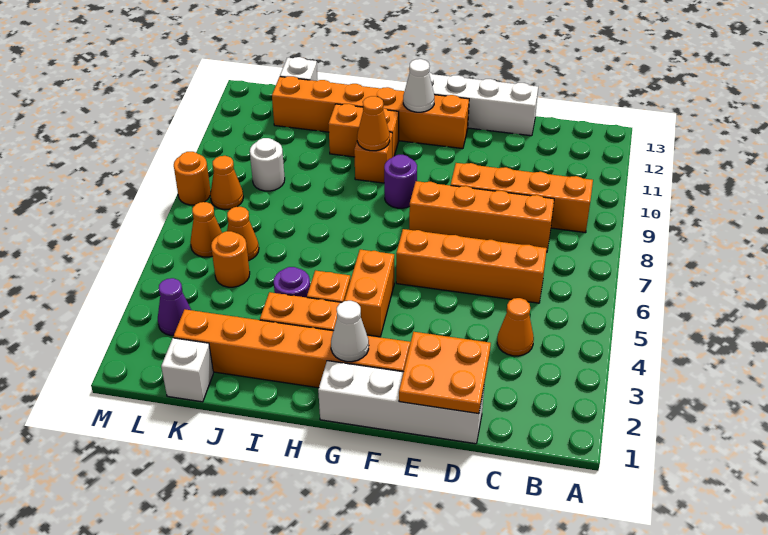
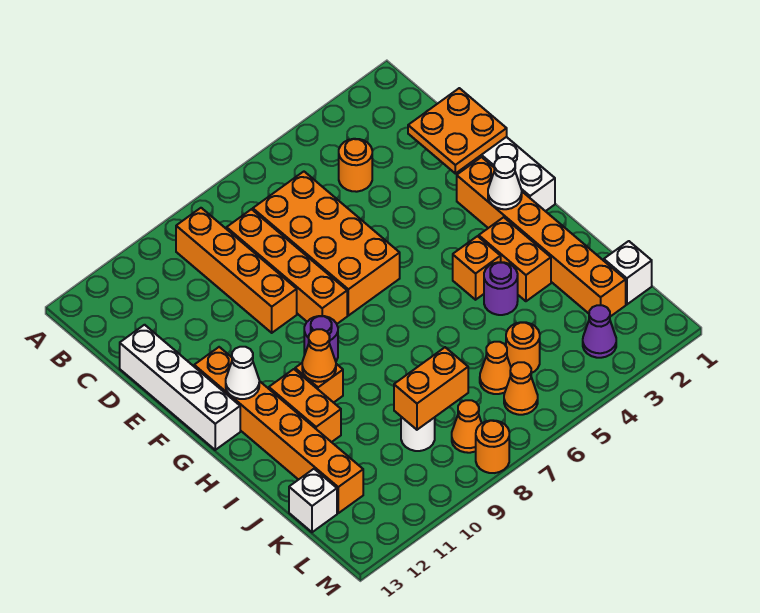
orange cone C4 level 1 -> orange round brick C4 level 1
orange brick C6:F6 level 1 -> orange brick C6:F7 level 1
orange brick G4:G5 level 1 -> orange brick K8:K9 level 2

